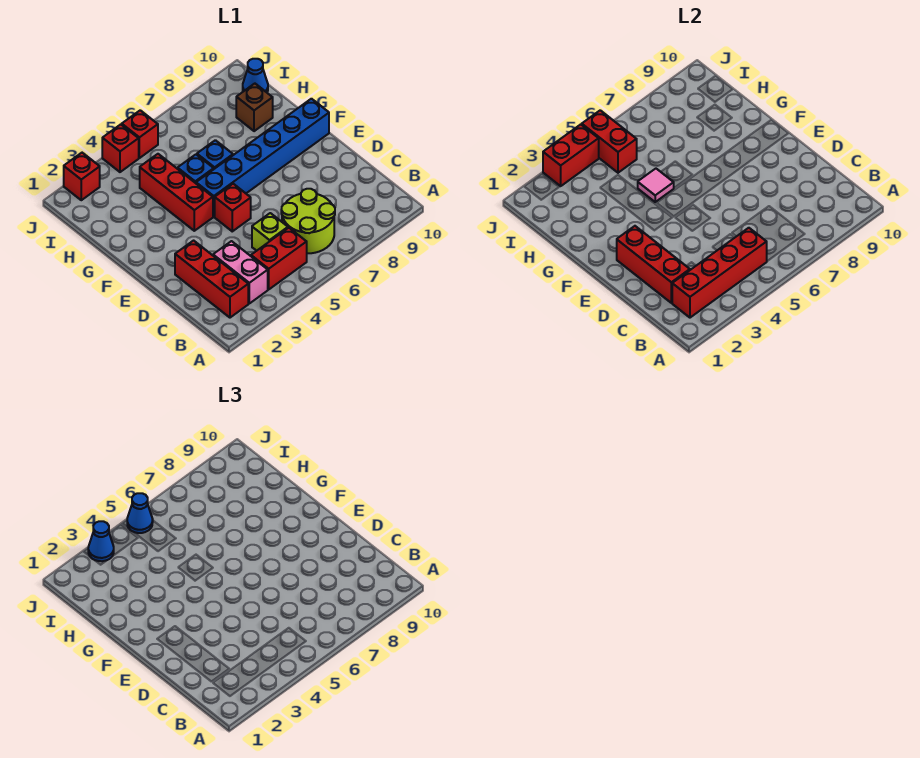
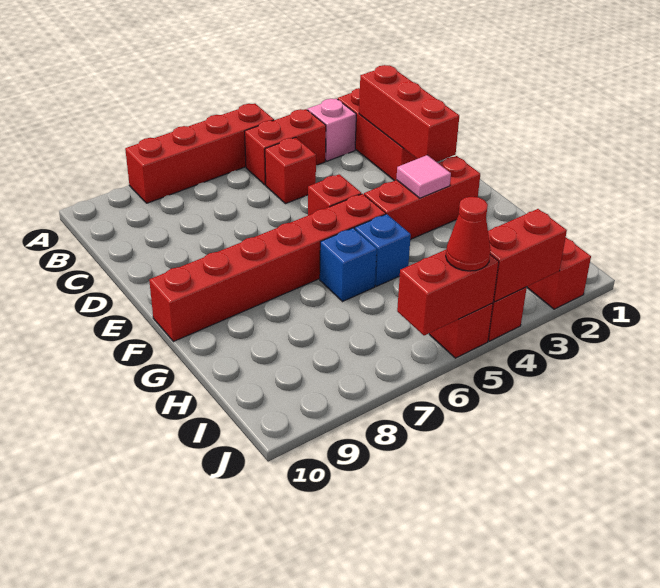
red brick B2:B5 level 2 -> red brick A5:A8 level 1
pink brick B3:C3 level 1 -> pink brick B3 level 1
lime round brick B6:C7 level 1 -> none
lime brick C5 level 1 -> red brick C5 level 1
red brick F4:H4 level 1 -> red brick F2:F4 level 1
blue brick F5:F10 level 1 -> red brick F5:F10 level 1
pink tile G5 level 2 -> pink tile F3 level 2
brown brick H9 level 1 -> none
red brick I5:J5 level 2 -> red brick J5:J6 level 2
blue cone I10 level 1 -> none
blue cone J3 level 3 -> none
blue cone J5 level 3 -> red cone J5 level 3

